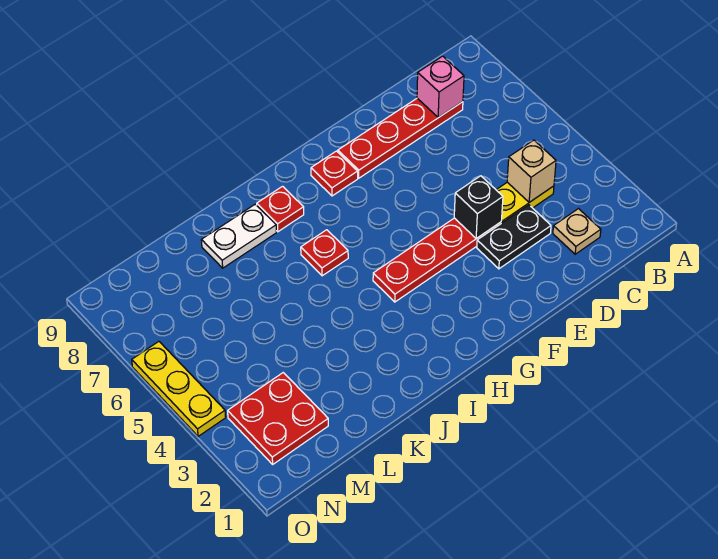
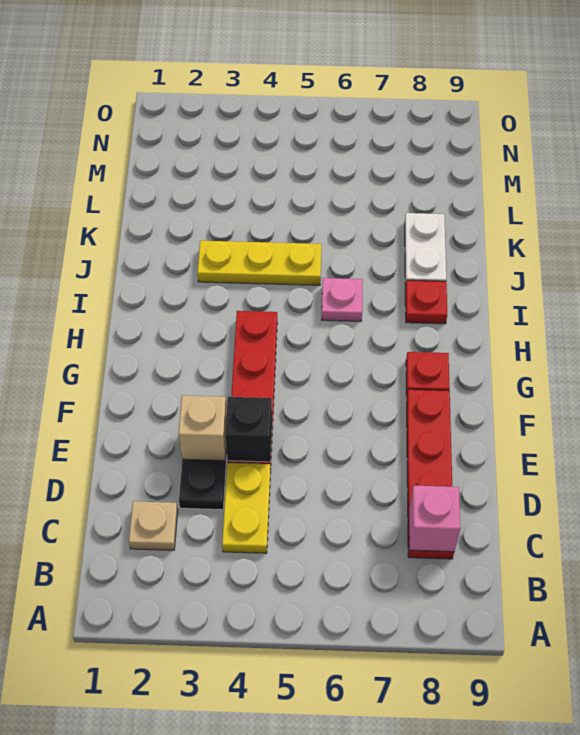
tan brick C4 level 2 -> tan brick E3 level 2
red plate I6 level 1 -> pink plate I6 level 1
red plate M2:N3 level 1 -> none
yellow plate O4:O6 level 1 -> yellow plate J3:J5 level 1

